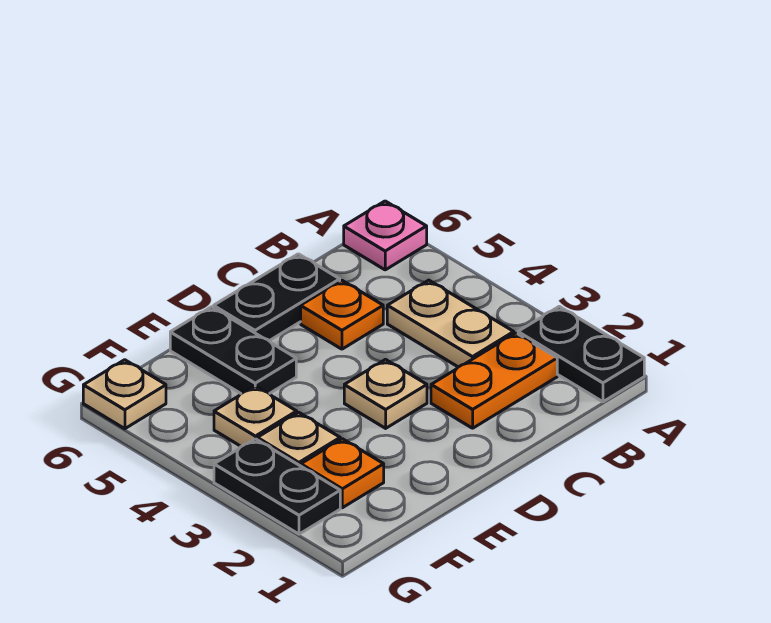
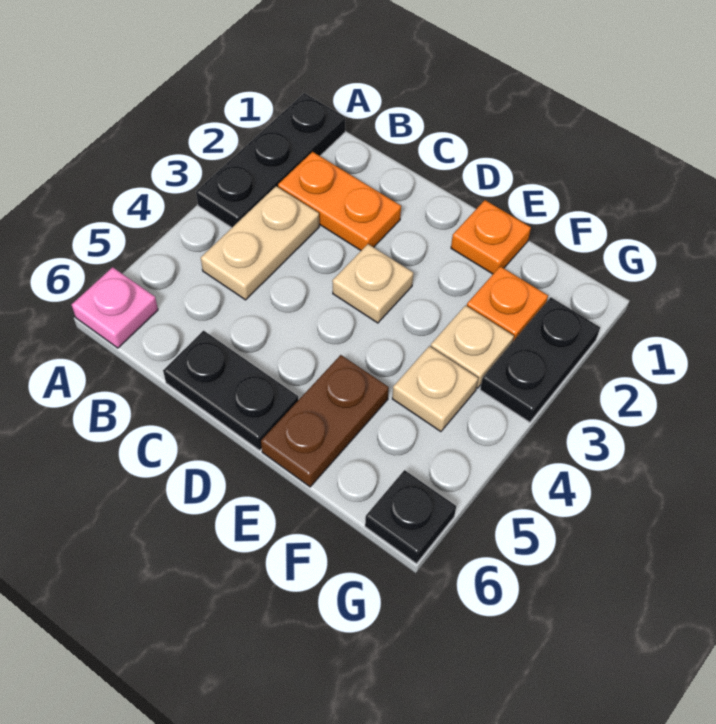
black plate A1:A2 level 1 -> black plate A1:A3 level 1
orange plate C5 level 1 -> orange plate E1 level 1
black plate E5:E6 level 1 -> brown plate E5:E6 level 1
tan plate G6 level 1 -> black plate G6 level 1

